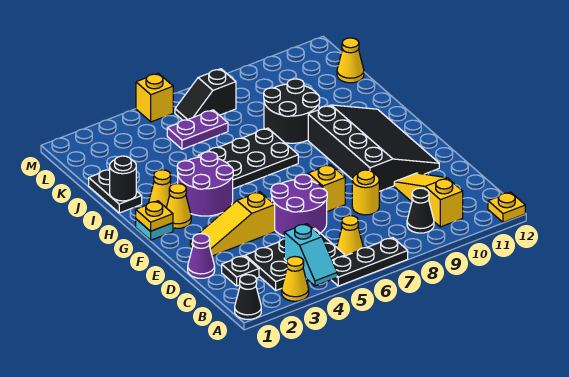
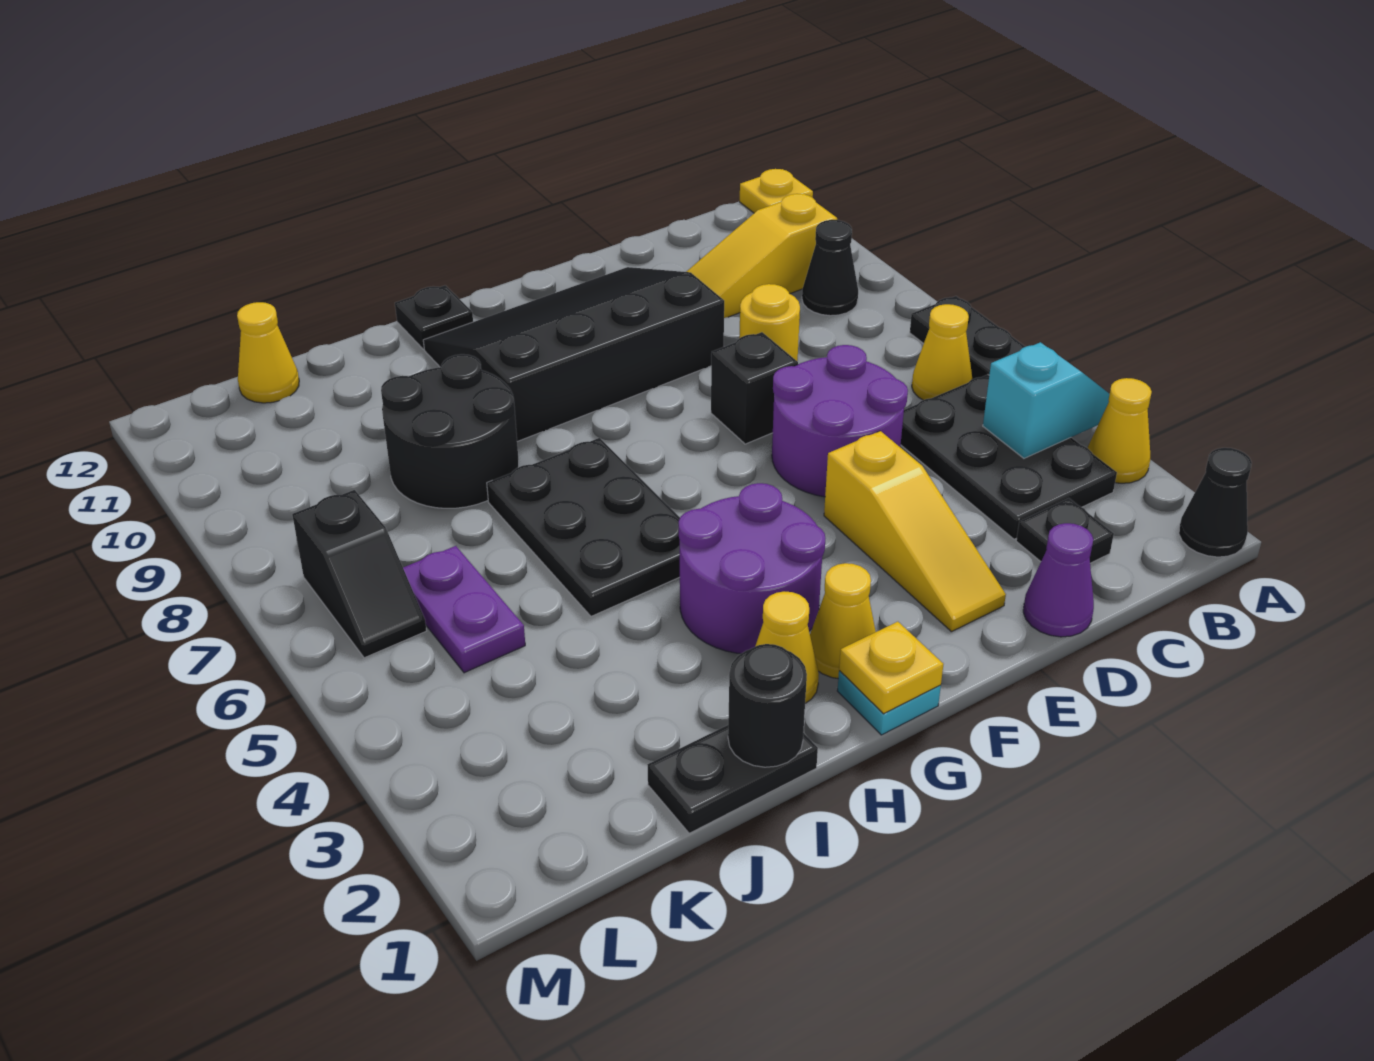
yellow brick E7 level 1 -> black brick E7 level 1
none -> black plate H12 level 1
yellow brick M5 level 1 -> none

